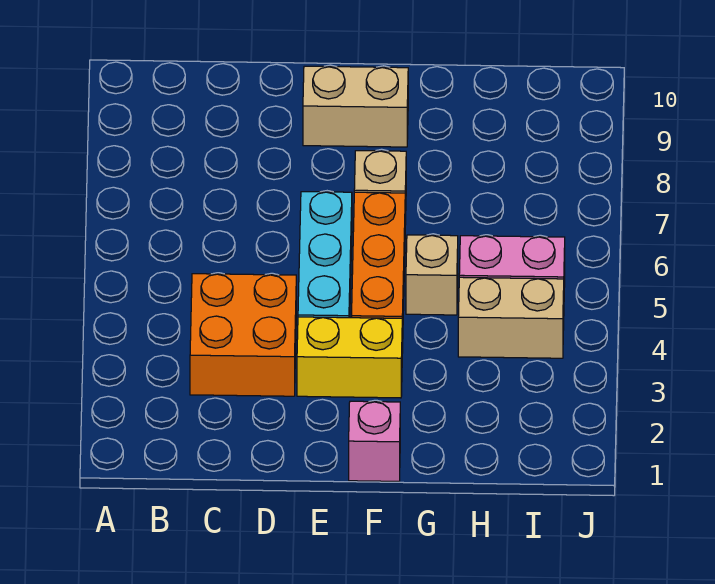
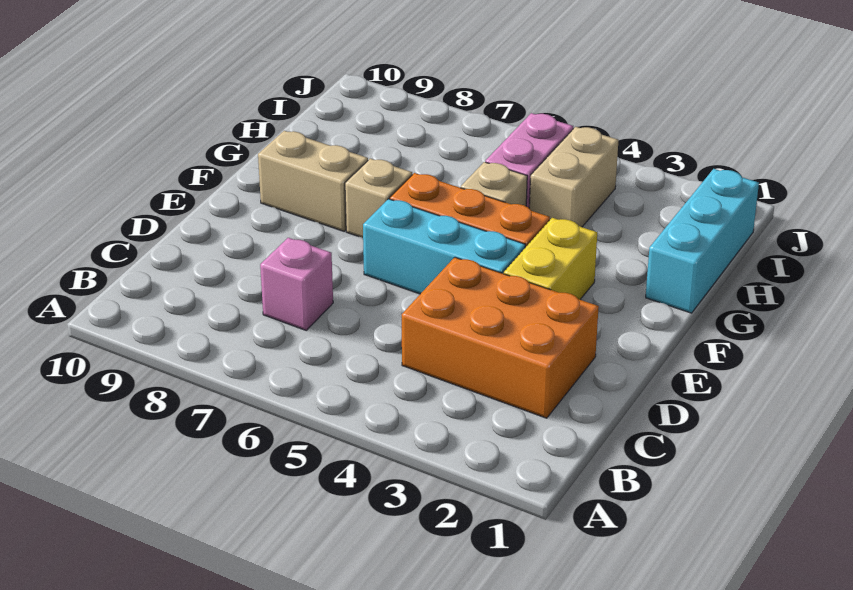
orange brick C3:D4 level 1 -> orange brick C2:D4 level 1
tan brick E9:F9 level 1 -> tan brick F8:F9 level 1
pink brick F1 level 1 -> pink brick C7 level 1
none -> cyan brick G1:I1 level 1

